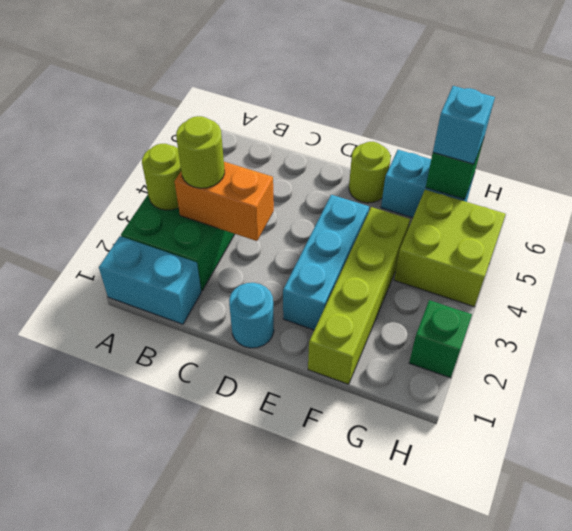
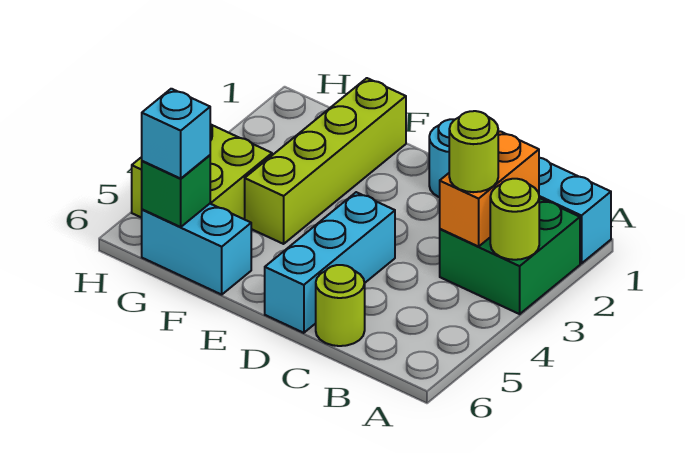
orange brick B3:C3 level 2 -> orange brick B2:B3 level 2
cyan brick E2:E4 level 1 -> cyan brick D4:D6 level 1
lime round brick E6 level 1 -> lime round brick C6 level 1
green brick H2 level 1 -> none

